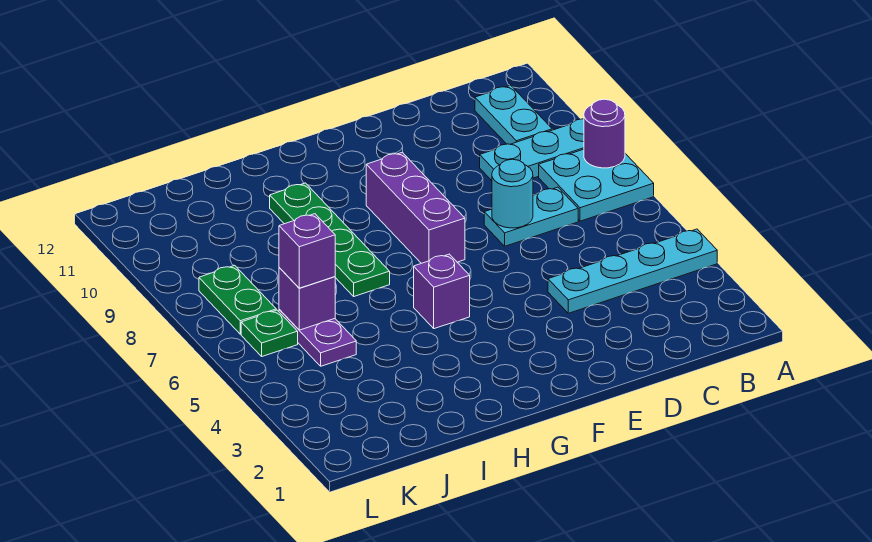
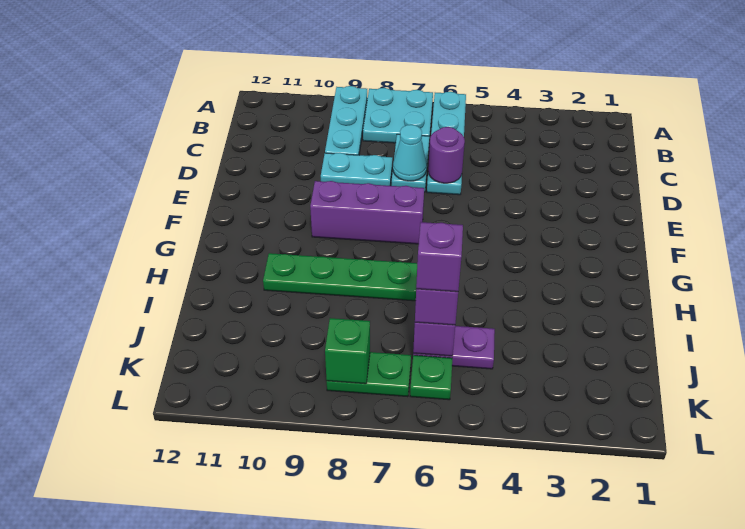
cyan plate A4:D4 level 1 -> cyan plate A6:D6 level 1
purple round brick A8 level 2 -> purple round brick D6 level 2
cyan plate B10:B11 level 1 -> cyan plate D8:D9 level 1
cyan round brick D7 level 2 -> cyan cone D7 level 2
purple brick G5 level 1 -> purple brick J6 level 4
none -> green brick K8 level 2

